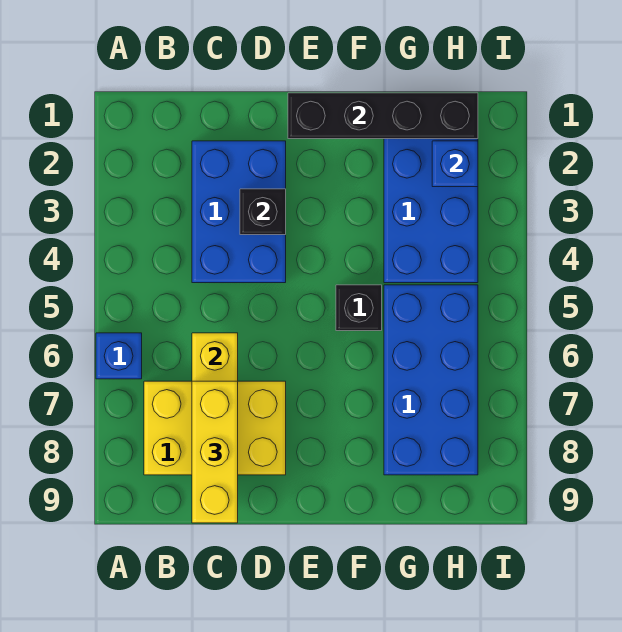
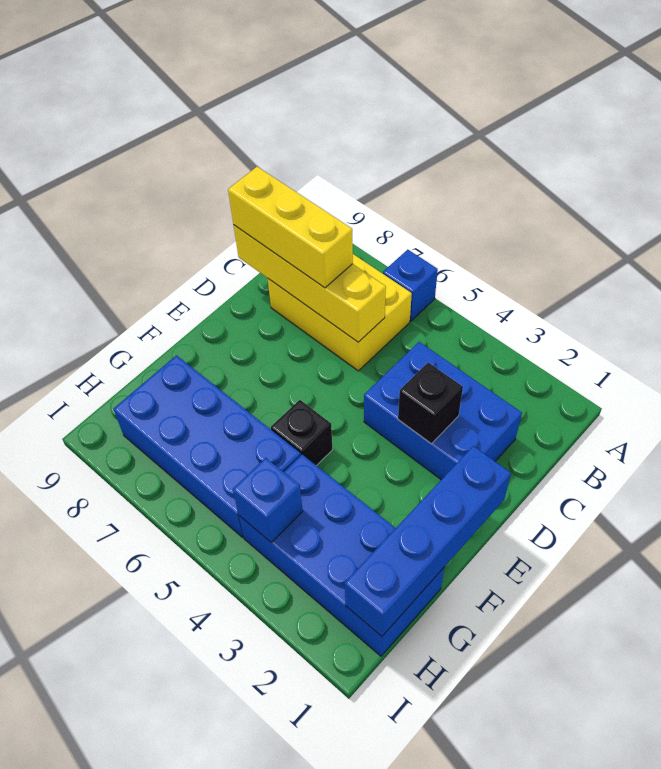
yellow brick B7:D8 level 1 -> yellow brick B6:C8 level 1
black brick E1:H1 level 2 -> blue brick E1:H1 level 2
blue brick H2 level 2 -> blue brick H4 level 2

